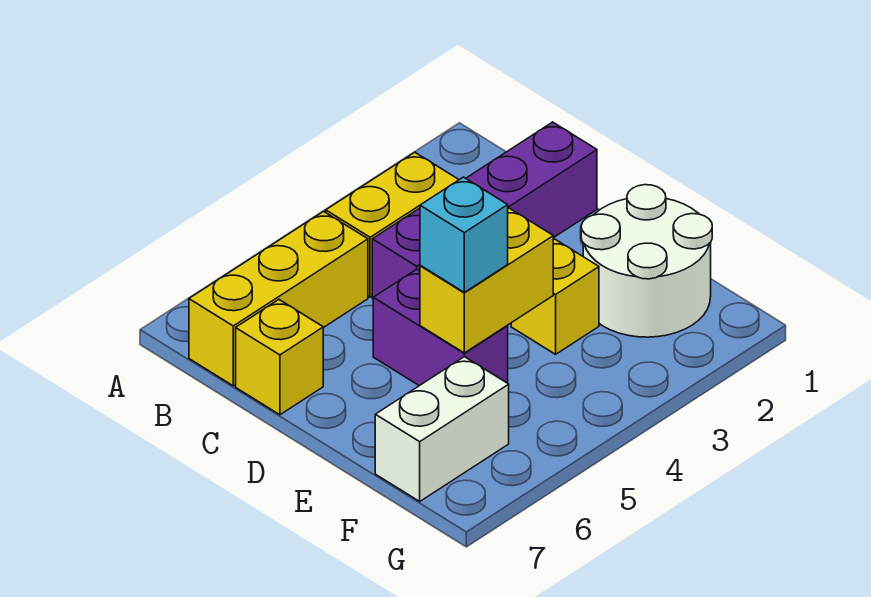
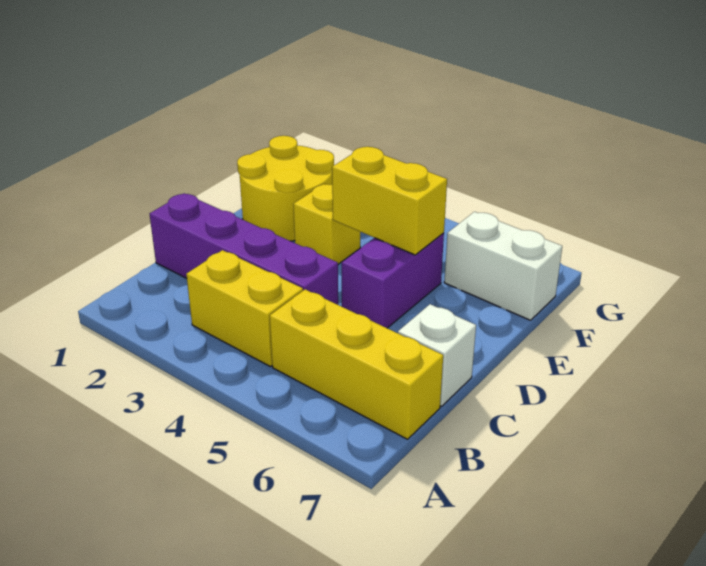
yellow brick C7 level 1 -> white brick C7 level 1
white round brick E1:F2 level 1 -> yellow round brick E1:F2 level 1
cyan brick E5 level 3 -> none

